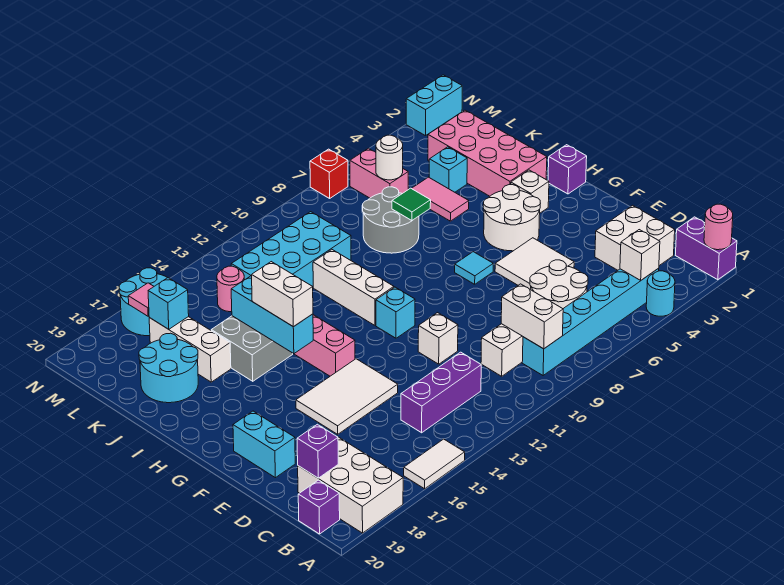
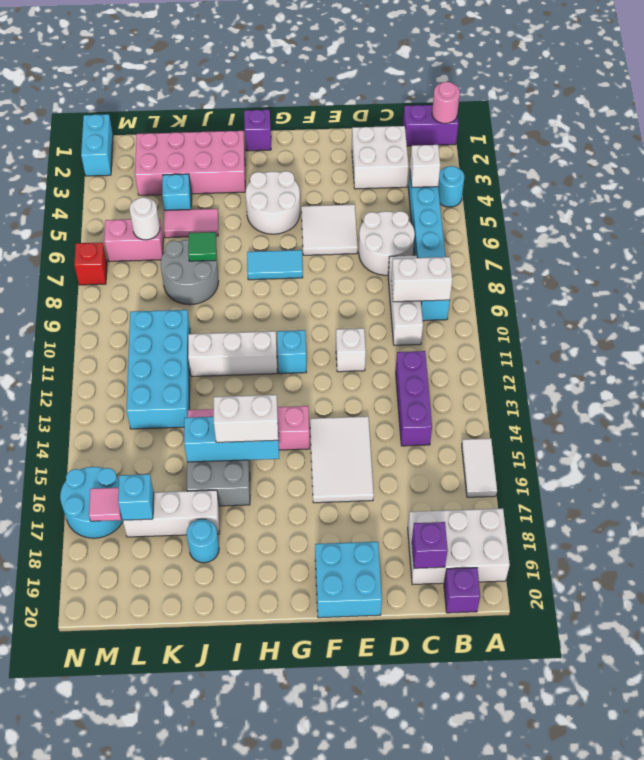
cyan brick E19:F19 level 1 -> cyan brick E19:F20 level 1
cyan tile G7 level 1 -> cyan tile G7:H7 level 1
white brick H3 level 1 -> none
cyan round brick J18:K19 level 1 -> cyan round brick J18 level 1
pink round brick L14 level 1 -> none

